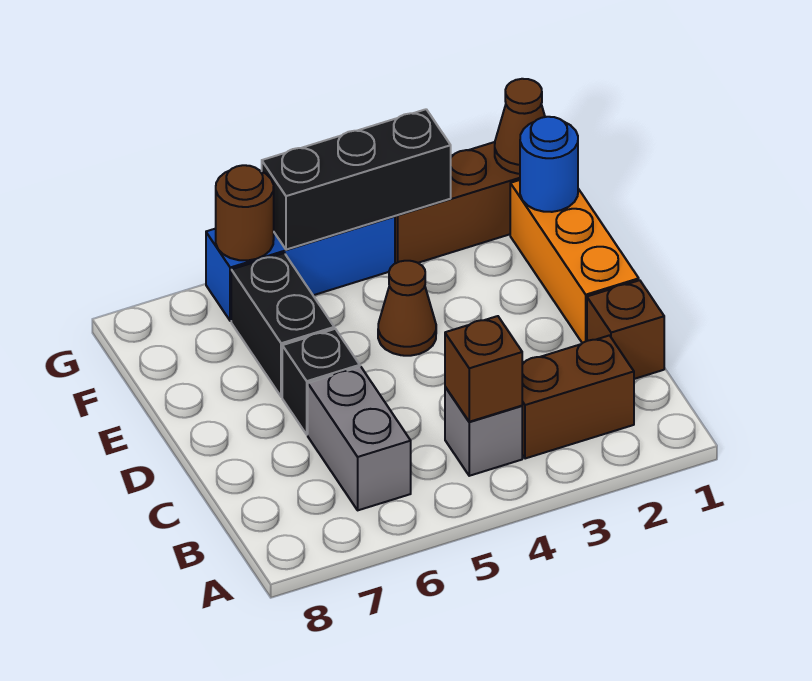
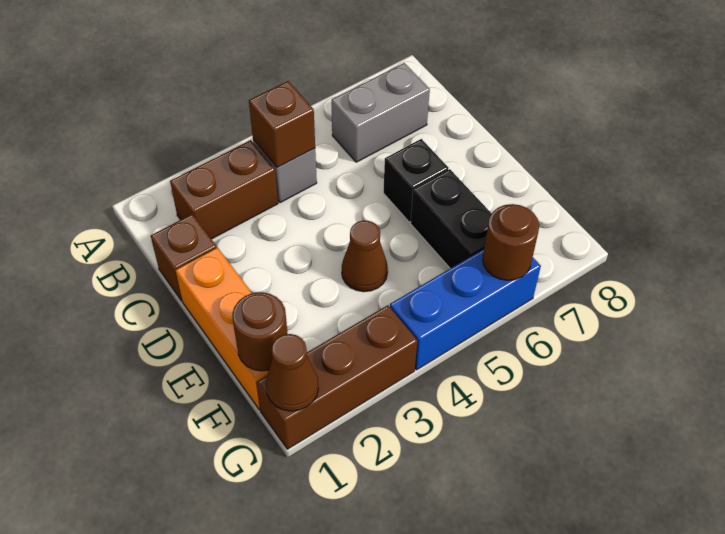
grey brick B6:C6 level 1 -> grey brick B6:B7 level 1
blue round brick F1 level 2 -> brown round brick F1 level 2
black brick G3:G5 level 2 -> none

